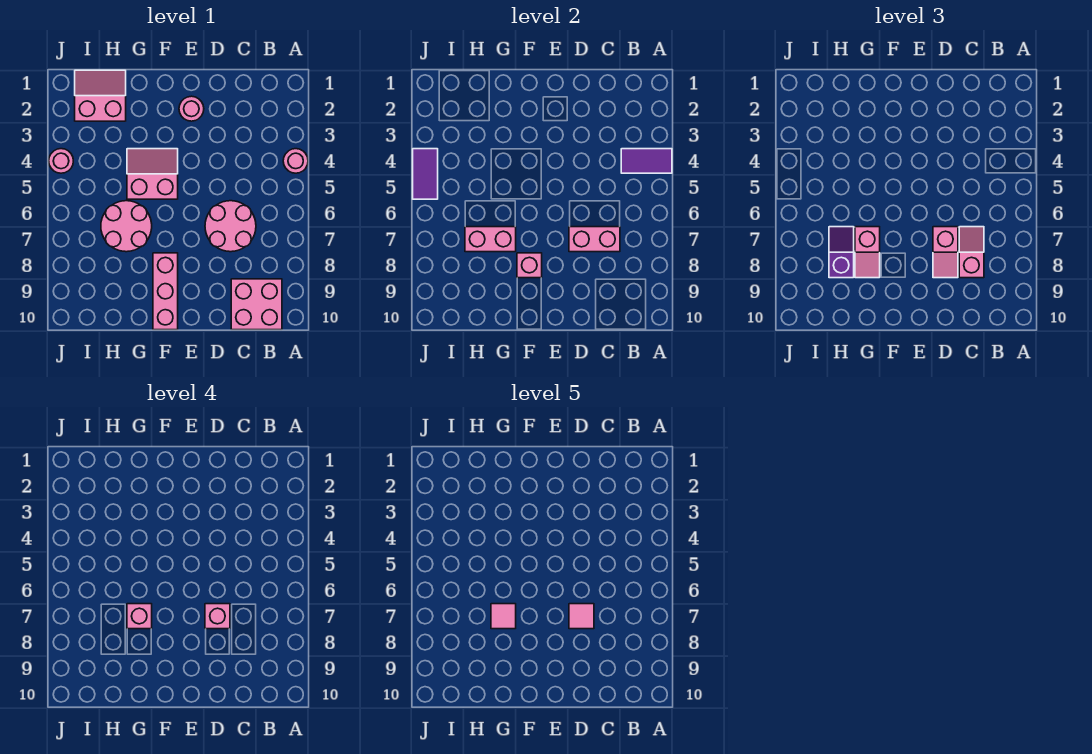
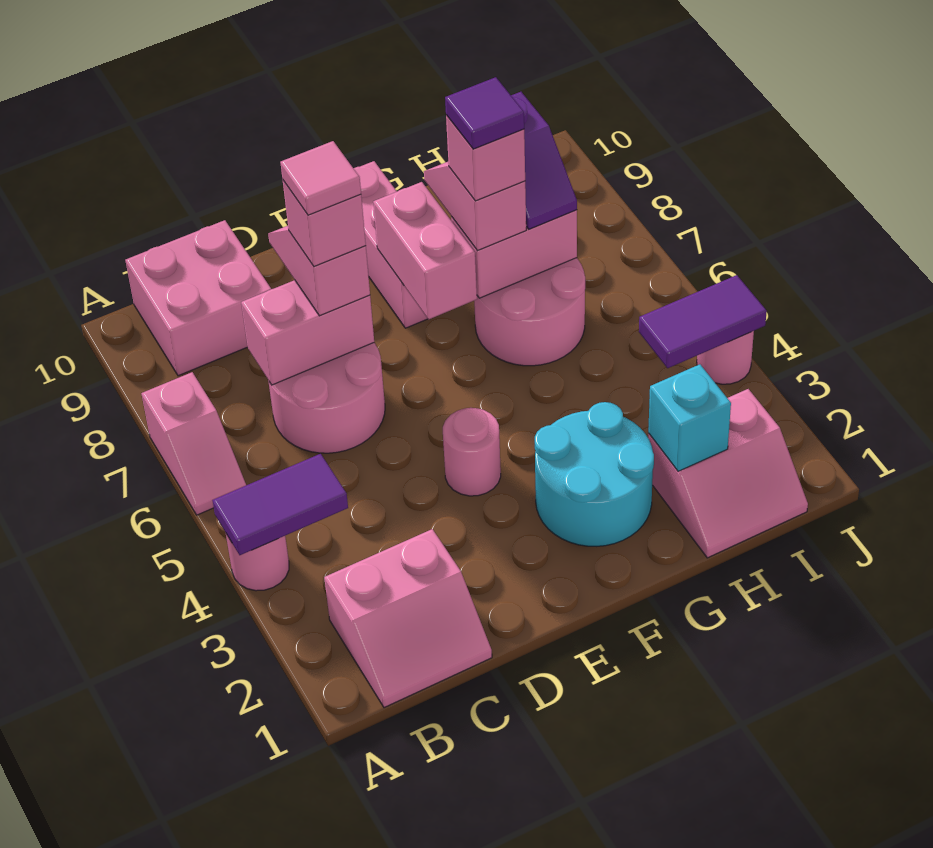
pink slope C7:C8 level 3 top 8 -> pink slope A6:A7 level 1 top 7
pink round brick E2 level 1 -> pink round brick E4 level 1
none -> cyan round brick F2:G3 level 1
pink slope F4:G5 level 1 top 5 -> pink slope B1:C2 level 1 top 2
pink brick F8 level 2 -> pink brick F7:F8 level 2
pink tile G7 level 5 -> purple tile G7 level 5
none -> cyan brick H2 level 2
purple tile J4:J5 level 2 -> purple tile I4:J4 level 2

